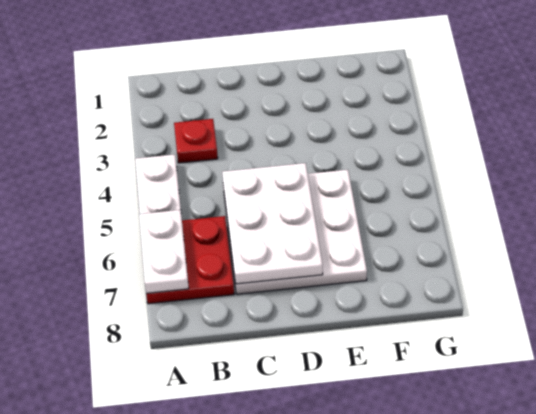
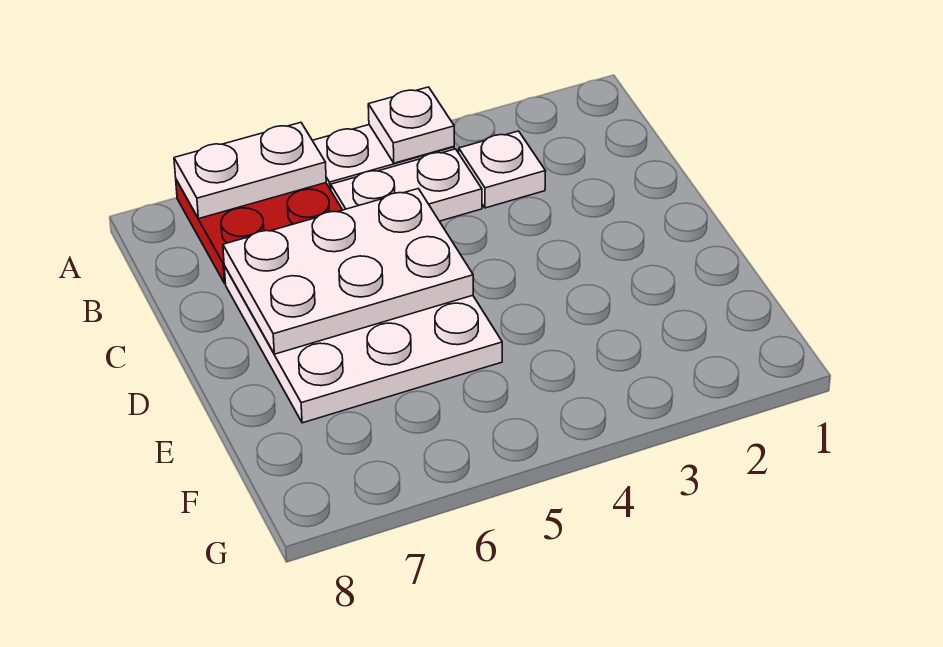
none -> white plate A4 level 2
red plate B3 level 1 -> white plate B3 level 1
none -> white plate B4:B5 level 1

